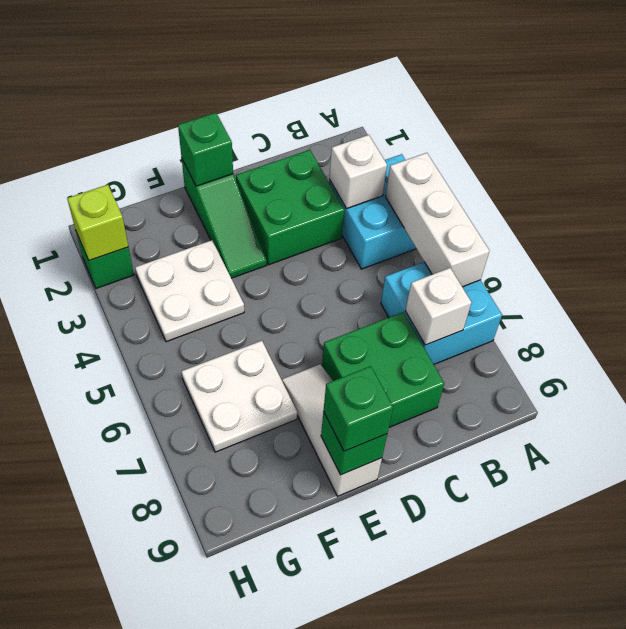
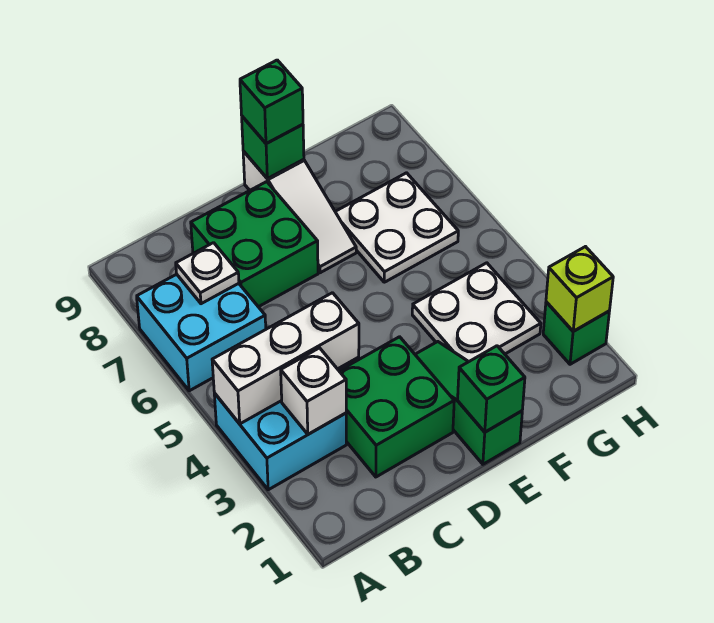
white brick A4:A6 level 2 -> white brick A4:C4 level 2
white brick B7 level 2 -> white plate B7 level 2

